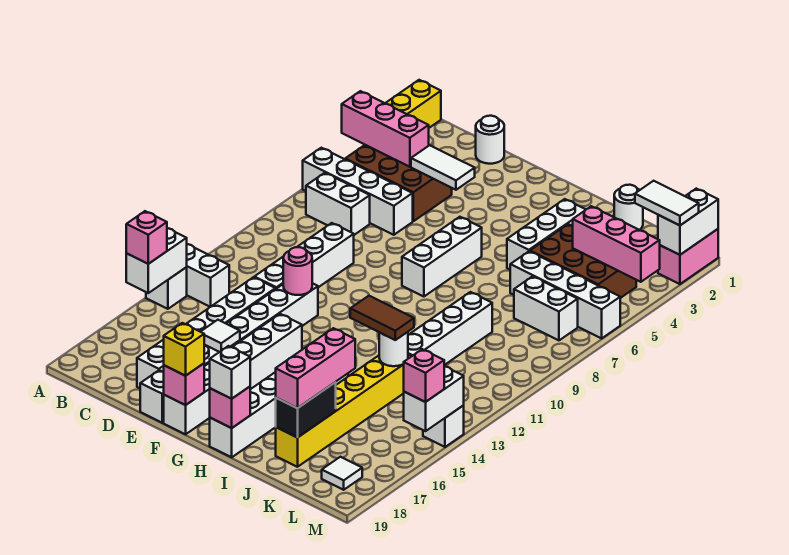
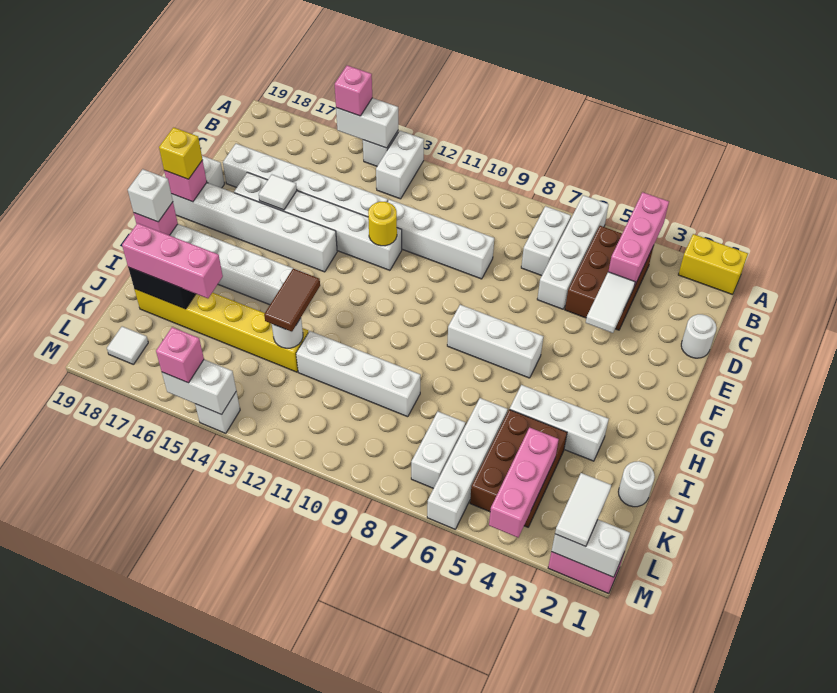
pink round brick E12 level 2 -> yellow round brick E12 level 2

